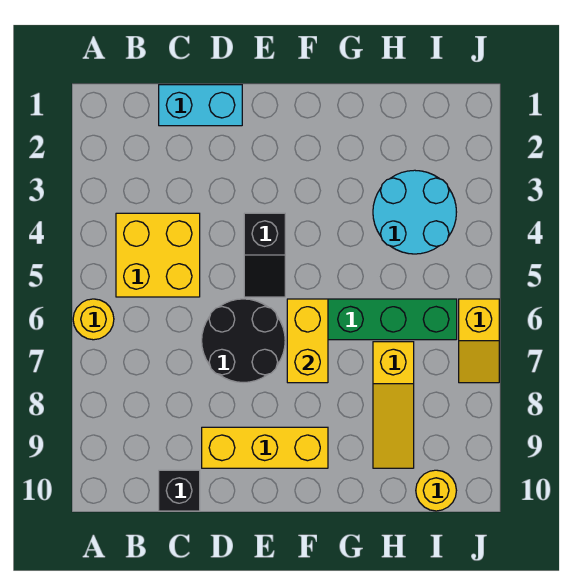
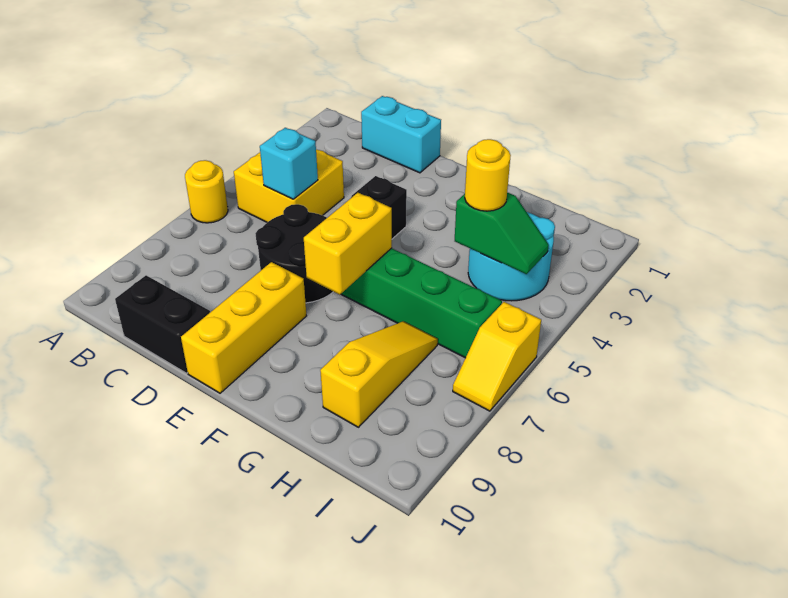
none -> cyan brick C5 level 2
black brick C10 level 1 -> black brick C10:D10 level 1
yellow brick D9:F9 level 1 -> yellow brick E8:E10 level 1
none -> green slope H4:I4 level 2 top H
yellow slope H7:H9 level 1 top 7 -> yellow slope H7:H9 level 1 top 9
yellow round brick I10 level 1 -> yellow round brick H4 level 3

